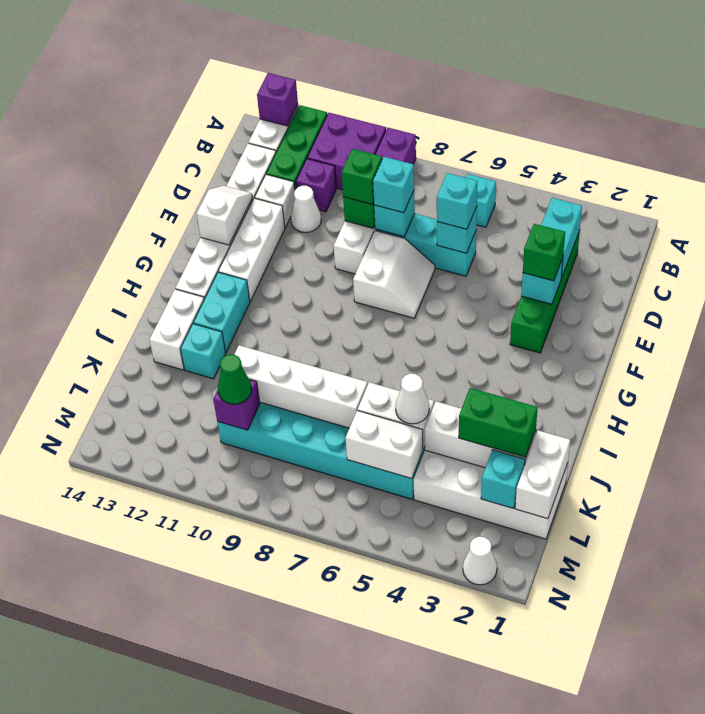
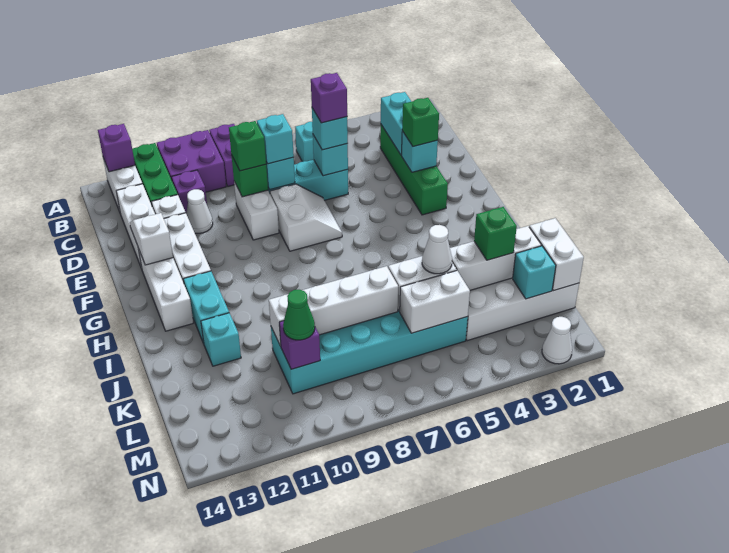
none -> purple brick D6 level 4
white brick I13:J13 level 1 -> none
green brick K2:K3 level 3 -> green brick K3 level 3

